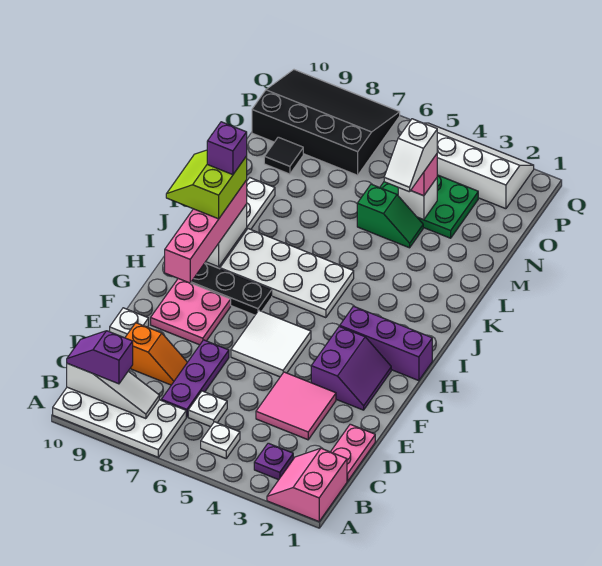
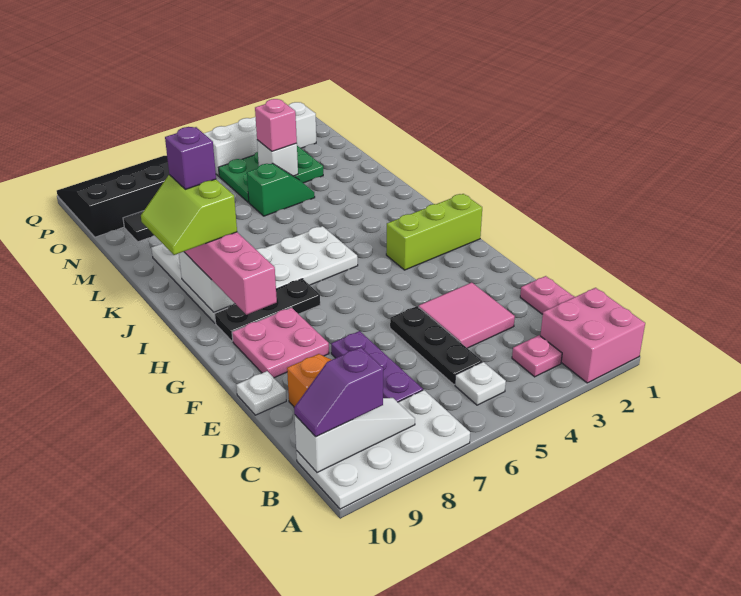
pink slope A1:B2 level 1 top 1 -> pink brick A1:B2 level 1
purple plate B3 level 1 -> pink plate B3 level 1
none -> black plate C5:E5 level 1
white plate C6 level 1 -> none
purple slope F2:G3 level 1 top 3 -> none
white tile F5:G6 level 1 -> none
purple brick H1:H3 level 1 -> lime brick H1:H3 level 1
white slope M4:N4 level 4 top N -> none

